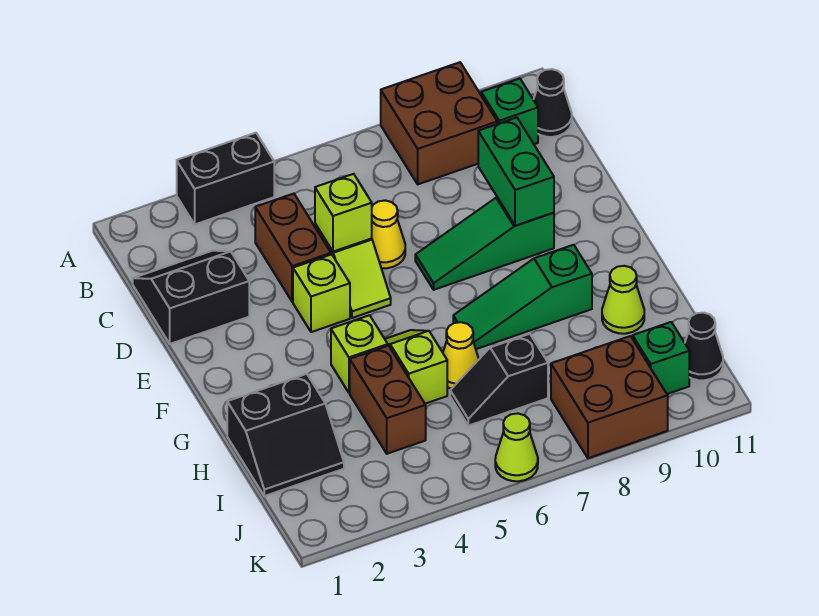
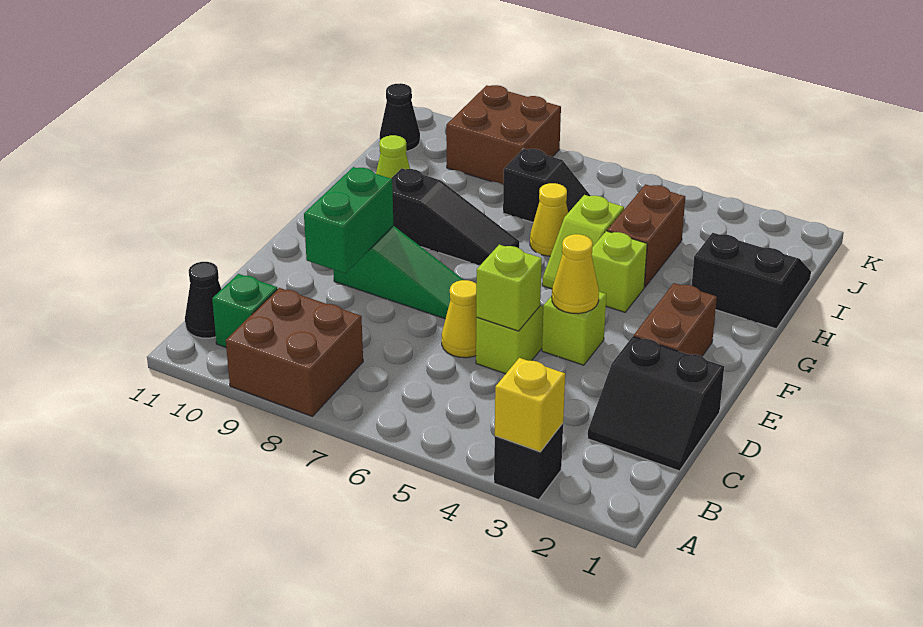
black brick A3:A4 level 1 -> black brick A3 level 1
none -> yellow brick A3 level 2
brown brick C4:D4 level 1 -> brown brick E2:F2 level 1
none -> yellow cone E4 level 2
green slope G7:G9 level 1 top 9 -> black slope G7:G9 level 1 top 9
green brick J10 level 1 -> none
lime cone K6 level 1 -> none

